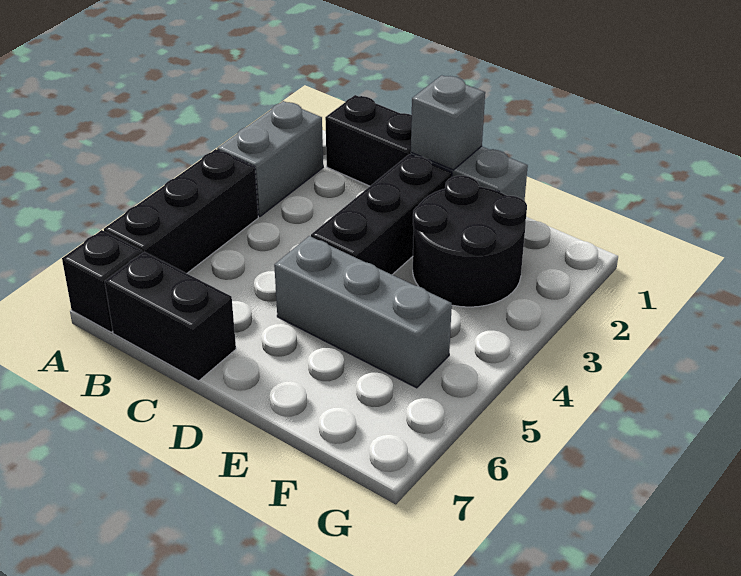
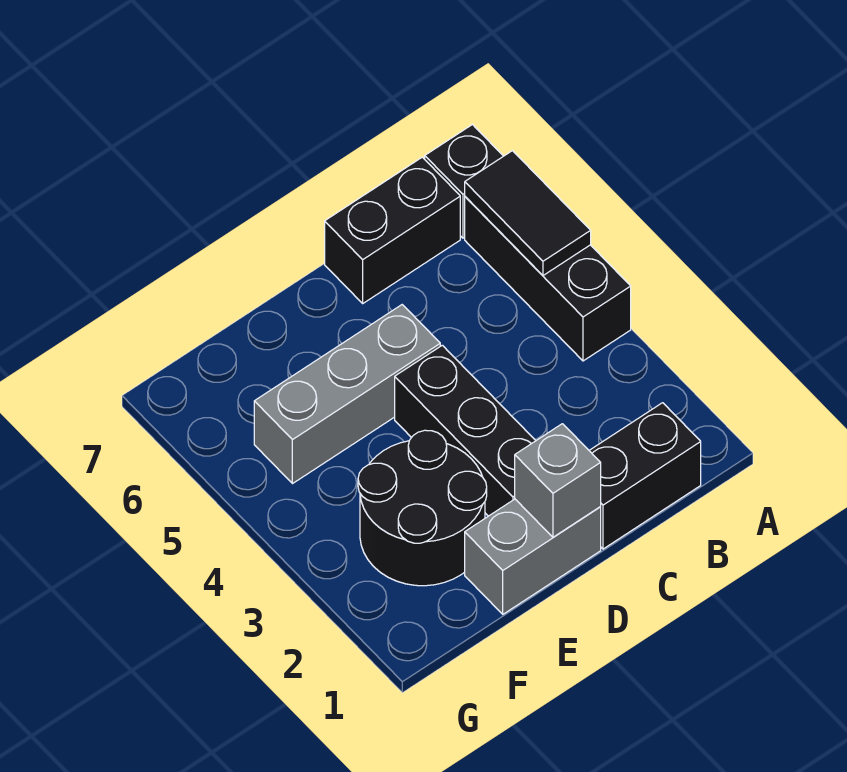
grey brick A2:A3 level 1 -> none
none -> black tile A5:A6 level 2

